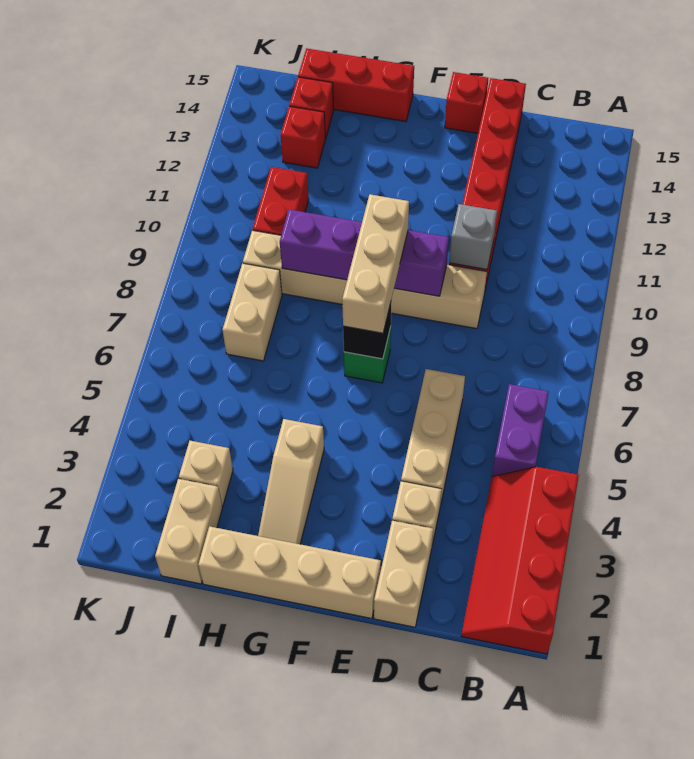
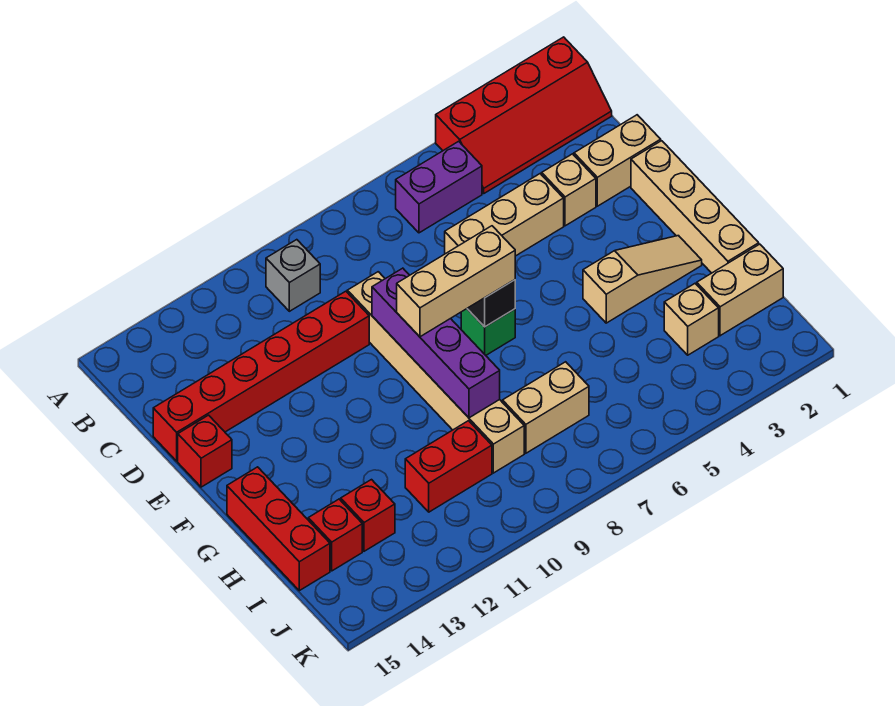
grey brick D10 level 2 -> grey brick B10 level 1

